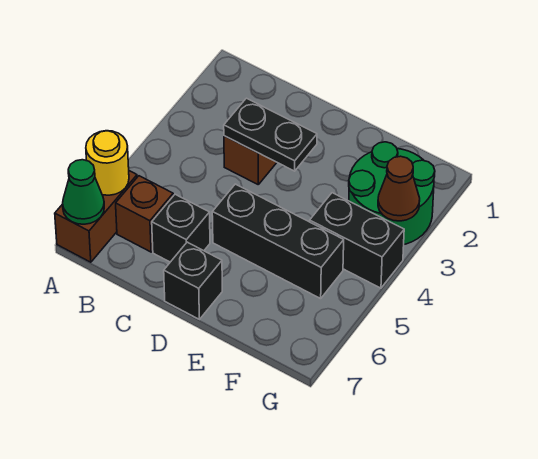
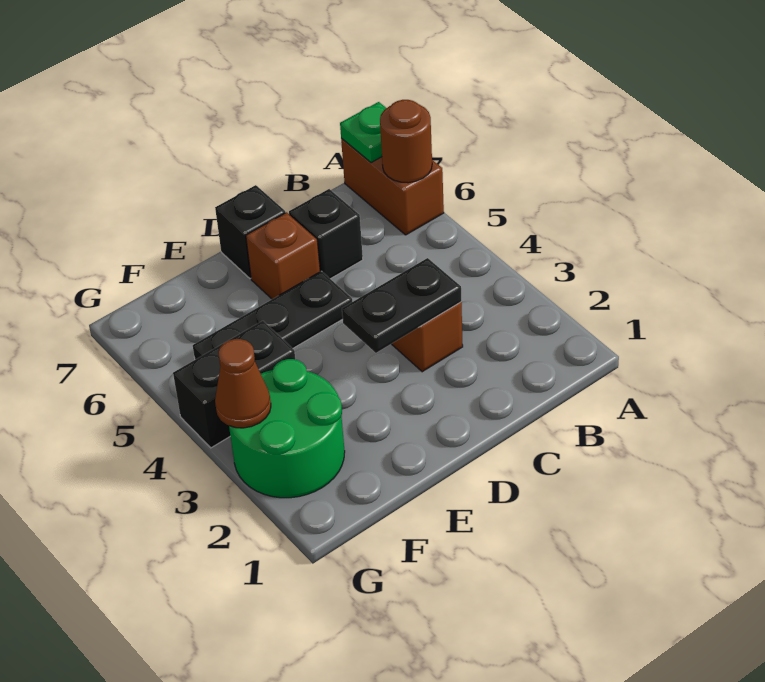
yellow round brick A6 level 2 -> brown round brick A6 level 2
green cone A7 level 2 -> green plate A7 level 2
brown brick B6 level 1 -> brown brick D6 level 1
black brick D5:F5 level 1 -> black plate D5:F5 level 1

